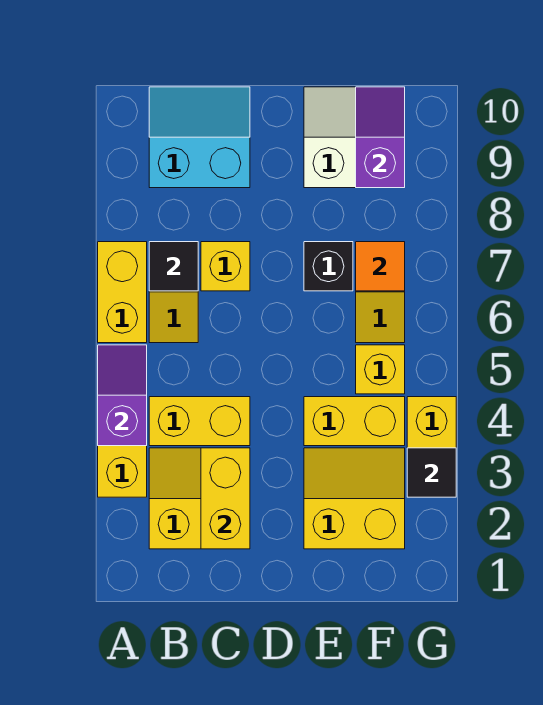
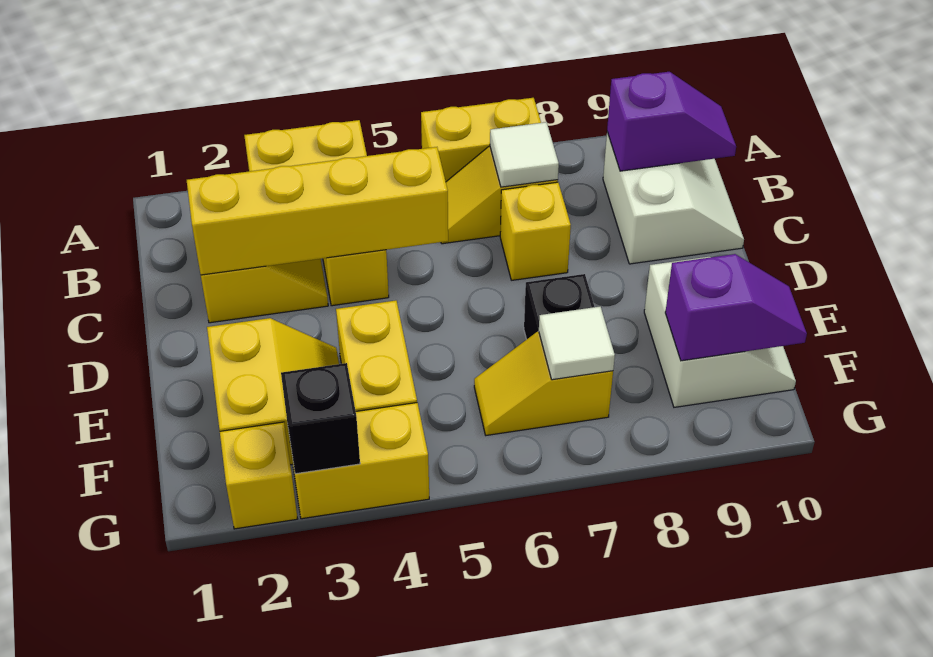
purple slope A4:A5 level 2 top 4 -> purple slope B9:B10 level 2 top 9
black tile B7 level 2 -> white tile B7 level 2
cyan slope B9:C10 level 1 top 9 -> white slope B9:C10 level 1 top 9
yellow brick C2:C3 level 2 -> yellow brick C2:C5 level 2
yellow brick F5 level 1 -> yellow brick G2 level 1
orange tile F7 level 2 -> white tile F7 level 2
black tile G3 level 2 -> black brick G3 level 2

